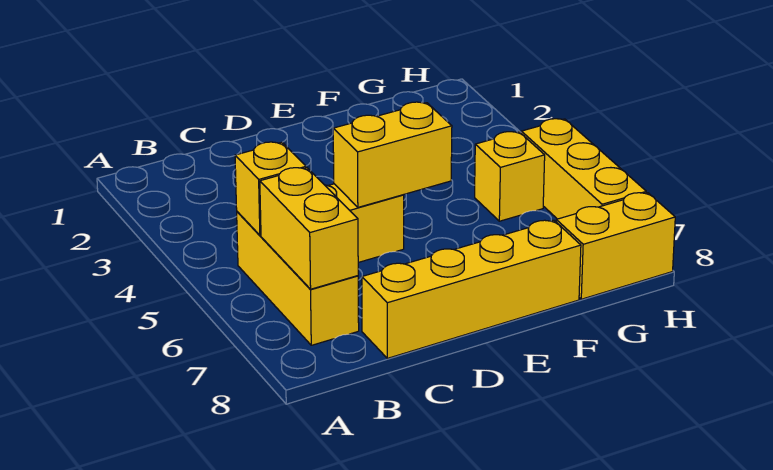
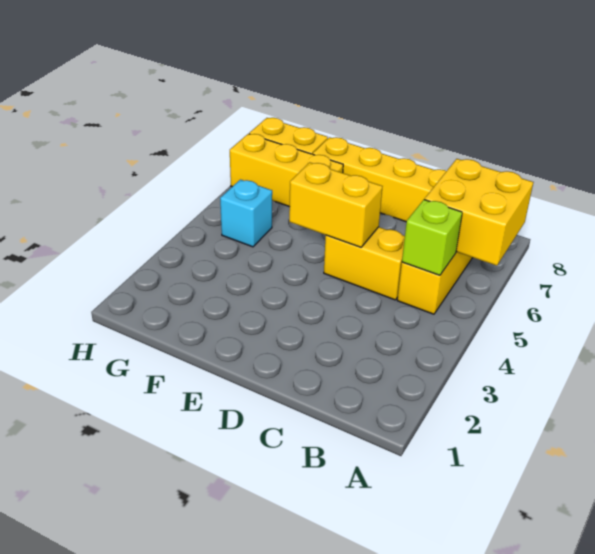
yellow brick B5 level 2 -> lime brick B5 level 2
yellow brick B6:B7 level 2 -> yellow brick A6:B7 level 2
yellow brick G5 level 1 -> cyan brick G5 level 1
yellow brick H5:H7 level 1 -> yellow brick F7:H7 level 1

